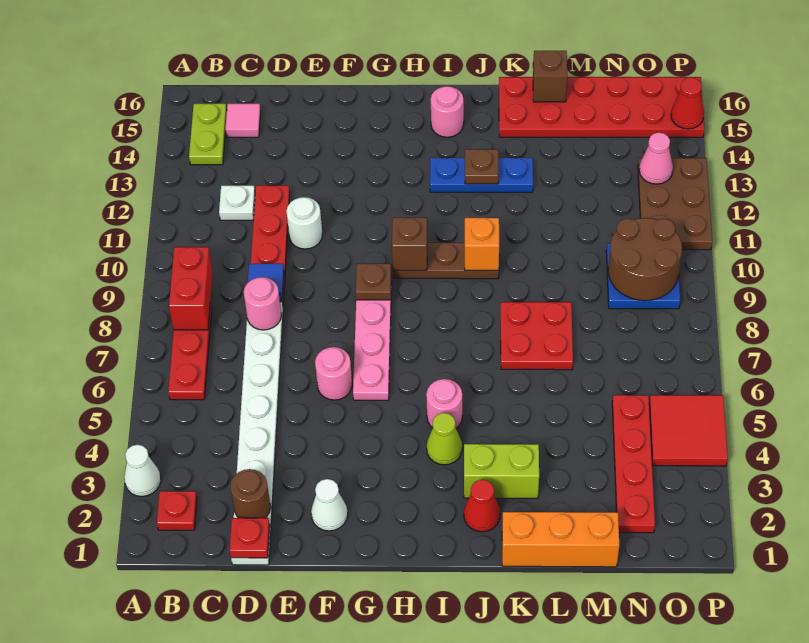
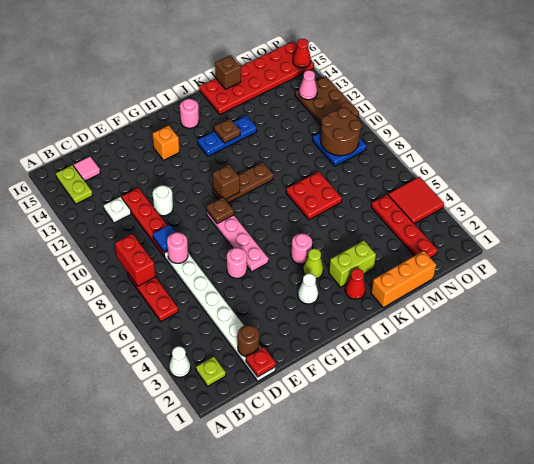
red plate B2 level 1 -> lime plate B2 level 1
white cone F2 level 1 -> white cone H3 level 1
orange brick J10 level 2 -> orange brick G14 level 1

